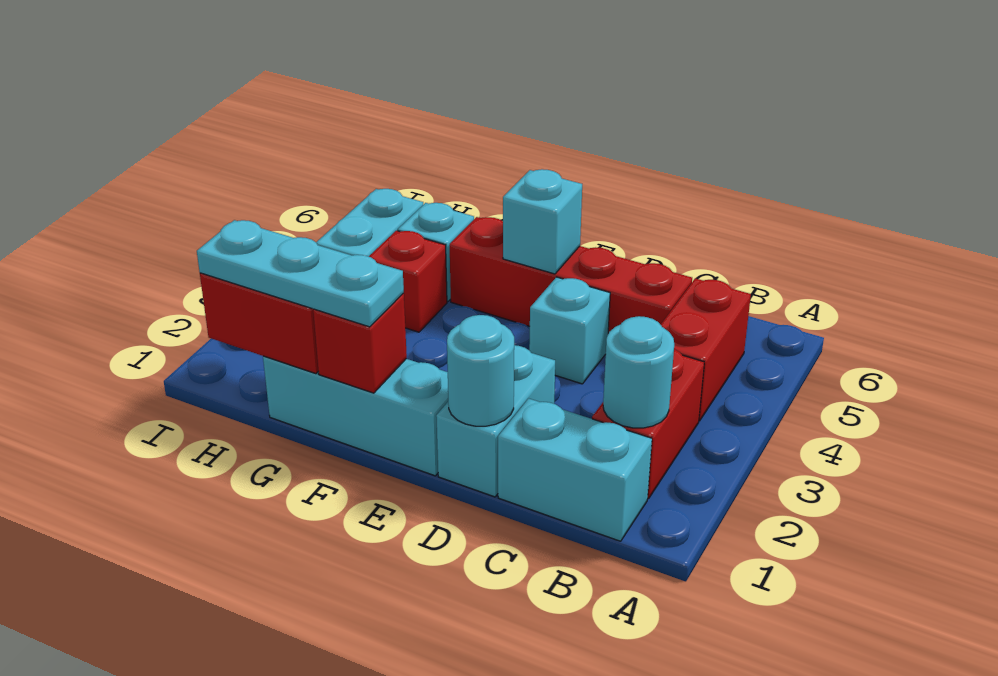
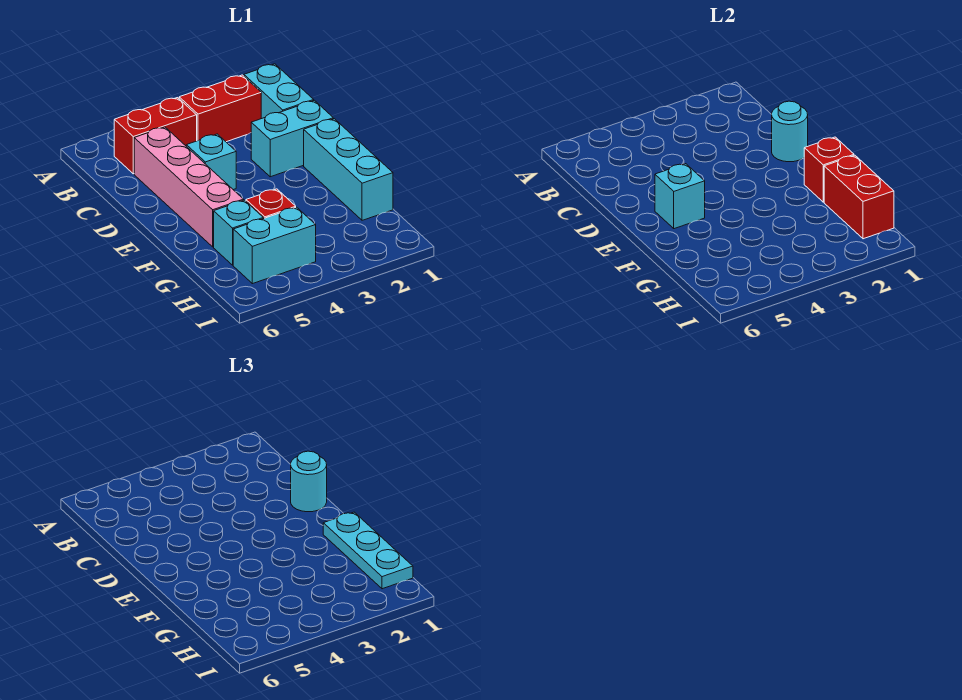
cyan round brick B2 level 2 -> cyan round brick D1 level 3
red brick C5:F5 level 1 -> pink brick C5:F5 level 1

